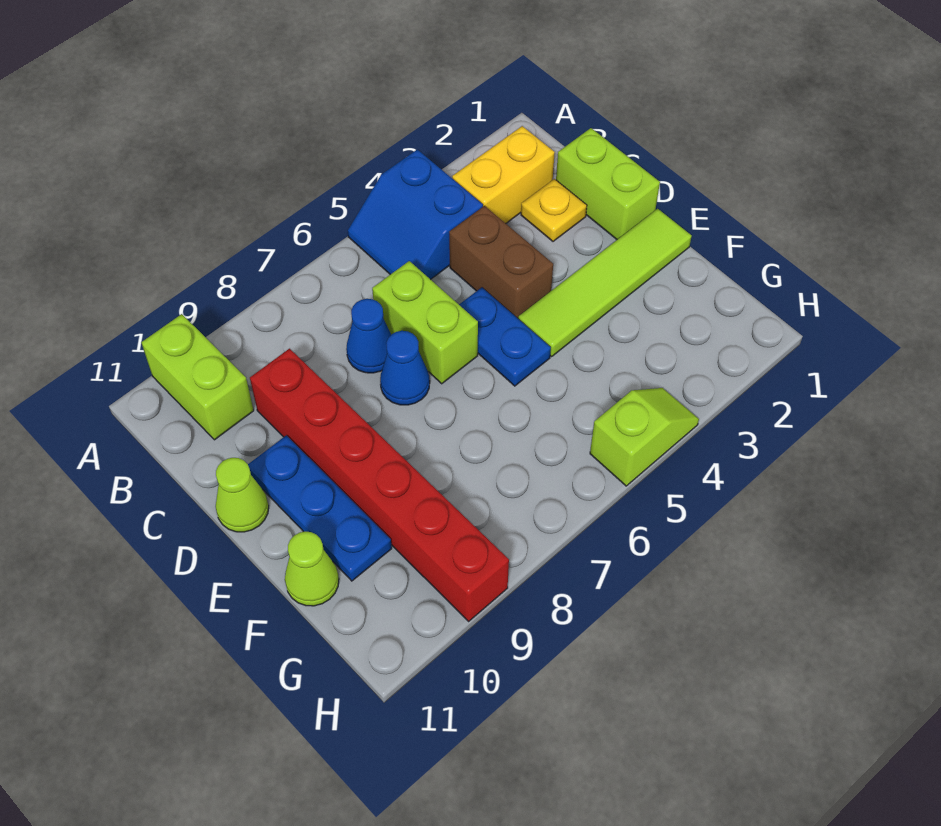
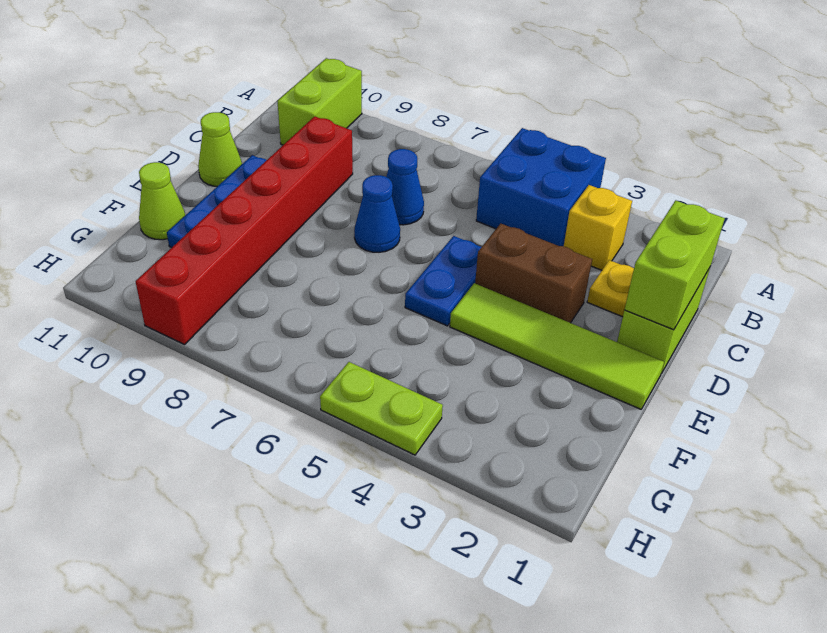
blue slope A4:B5 level 1 top 4 -> blue brick A4:B5 level 1
yellow brick B2:B3 level 1 -> yellow brick B3 level 1
brown brick C4:D4 level 1 -> brown brick D3:D4 level 1
lime brick C6:D6 level 1 -> lime brick C1:D1 level 2
lime slope H4:H5 level 1 top 5 -> lime plate H4:H5 level 1

